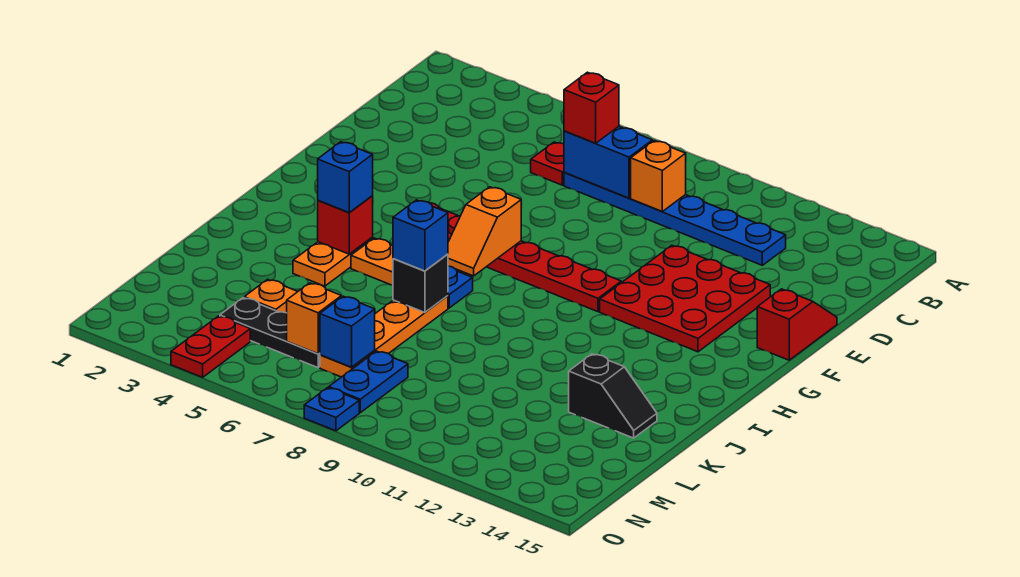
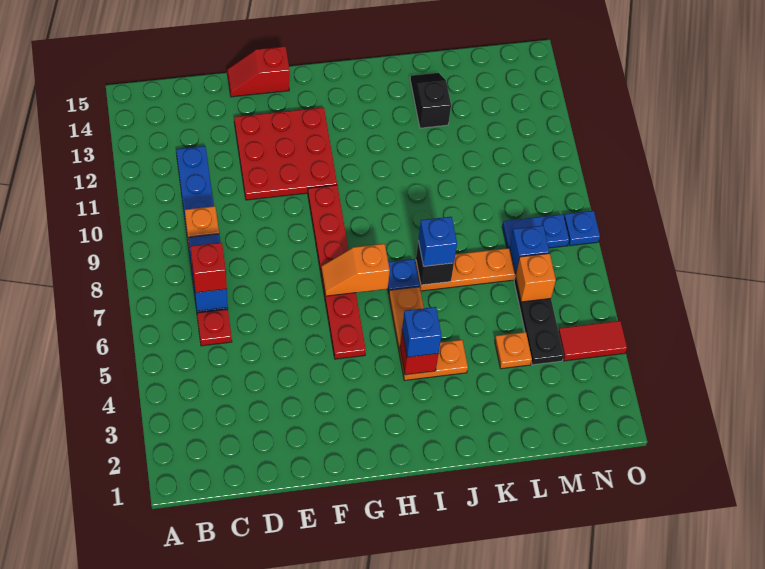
orange slope G7:H7 level 2 top G -> orange slope G7:H7 level 2 top H
red plate N4:O4 level 1 -> red tile N4:O4 level 1

